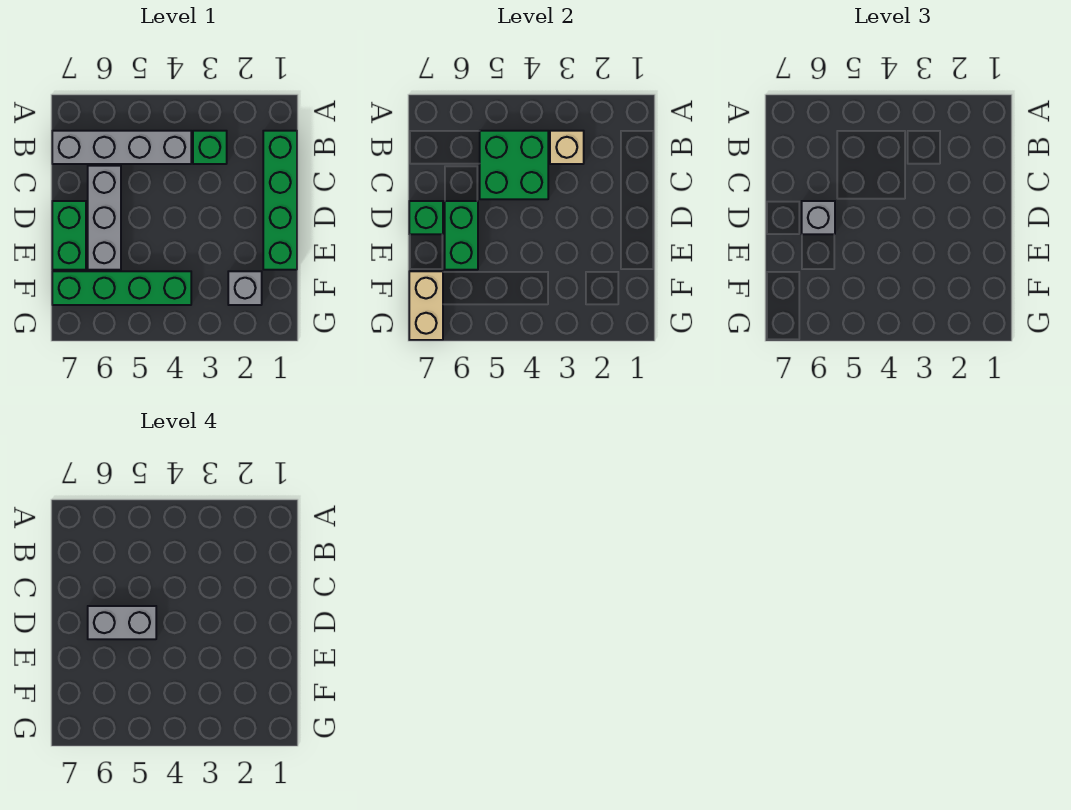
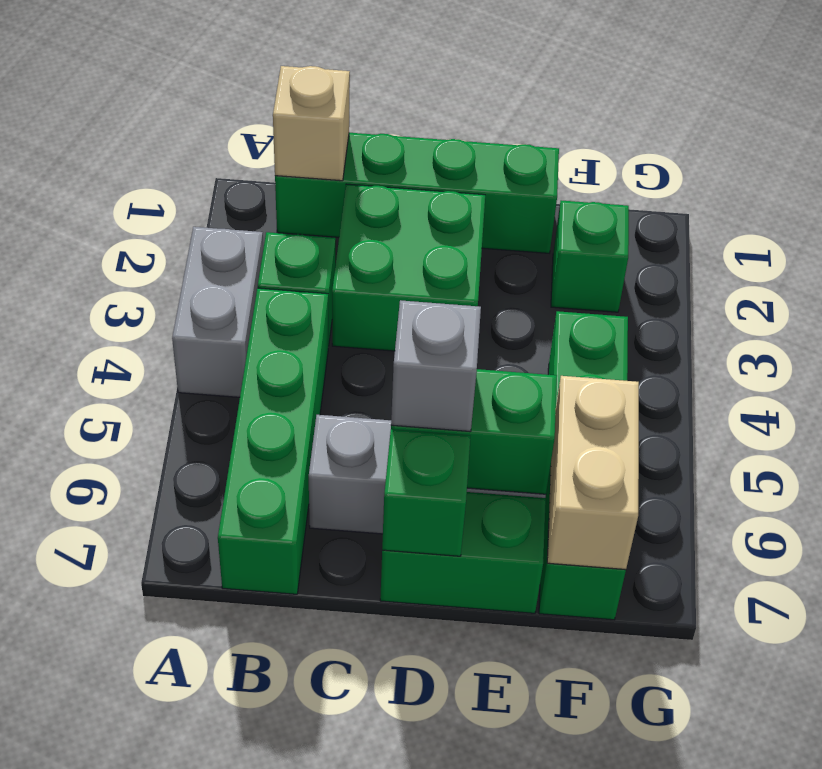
tan brick B3 level 2 -> tan brick B1 level 2
grey brick B4:B7 level 1 -> green brick B4:B7 level 1
green brick B4:C5 level 2 -> green brick C2:D3 level 1
grey brick D5:D6 level 4 -> grey brick A3:A4 level 1
grey brick F2 level 1 -> green brick F2 level 1
tan brick F7:G7 level 2 -> tan brick F6:F7 level 2

